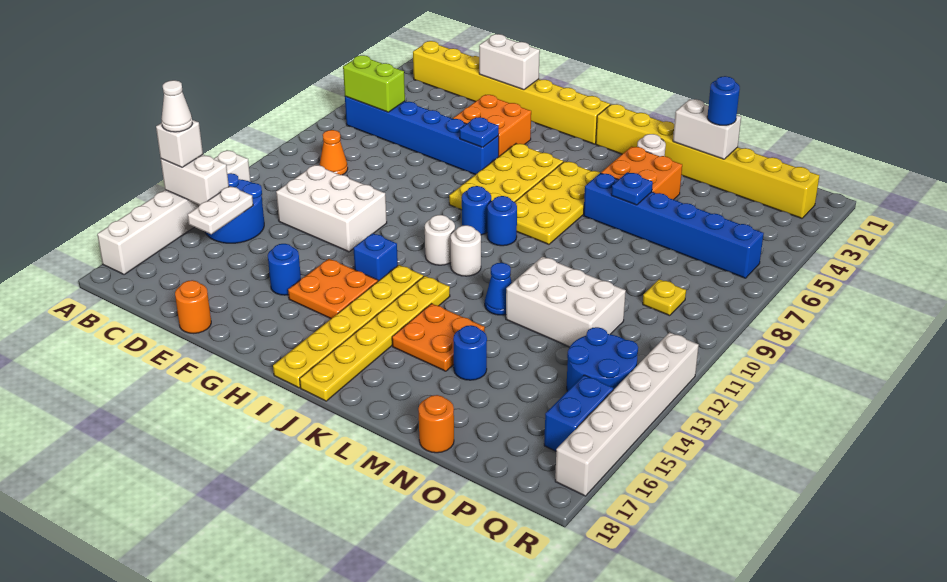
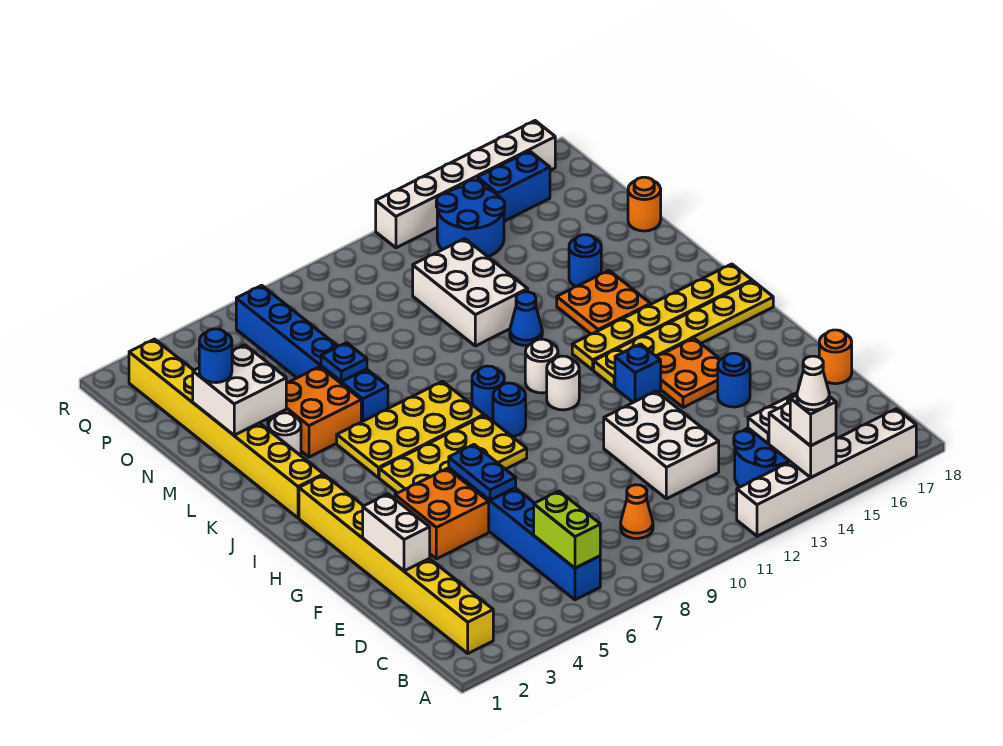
blue plate G6 level 2 -> blue plate F6:G6 level 2
white brick M2:N2 level 2 -> white brick M2:N3 level 2
yellow plate P9 level 1 -> none

